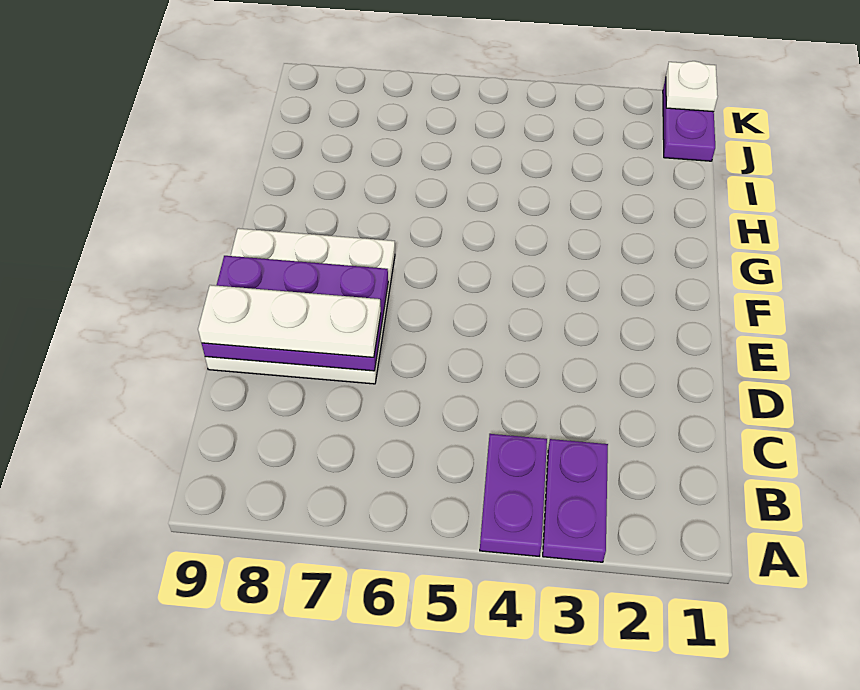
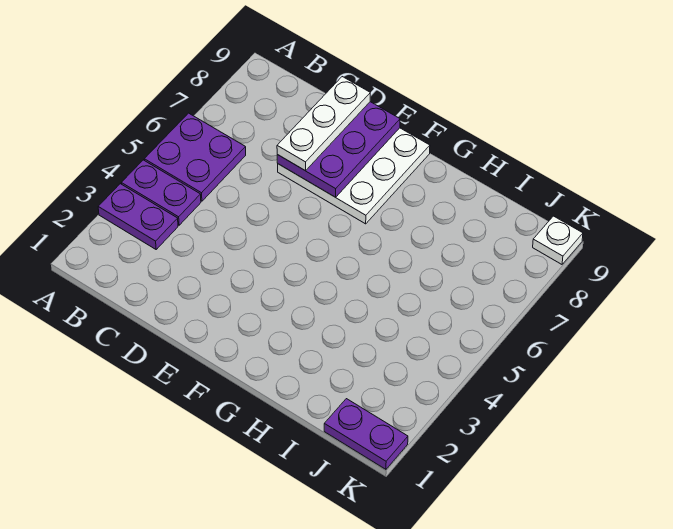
none -> purple plate A5:B6 level 1
white plate K1 level 2 -> white plate K9 level 1

